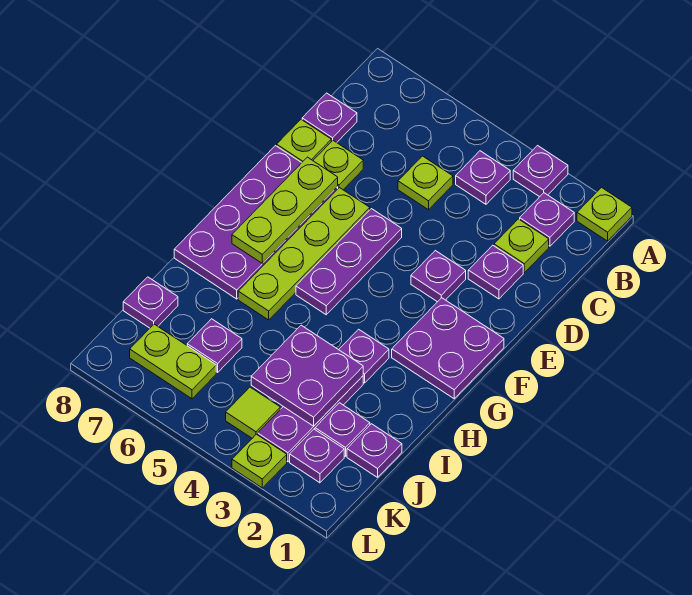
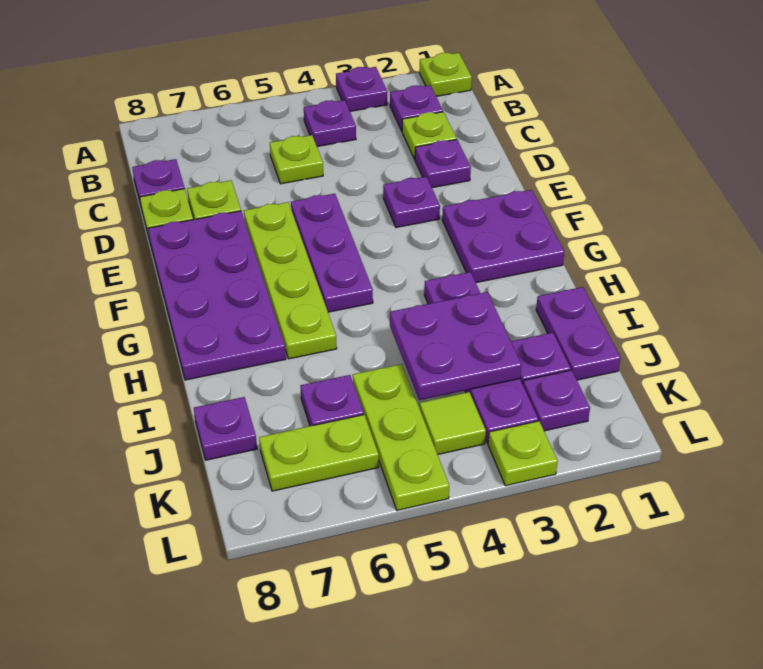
lime plate E7:G7 level 2 -> lime plate J5:L5 level 1
purple plate J1 level 1 -> purple plate I1:J1 level 1

